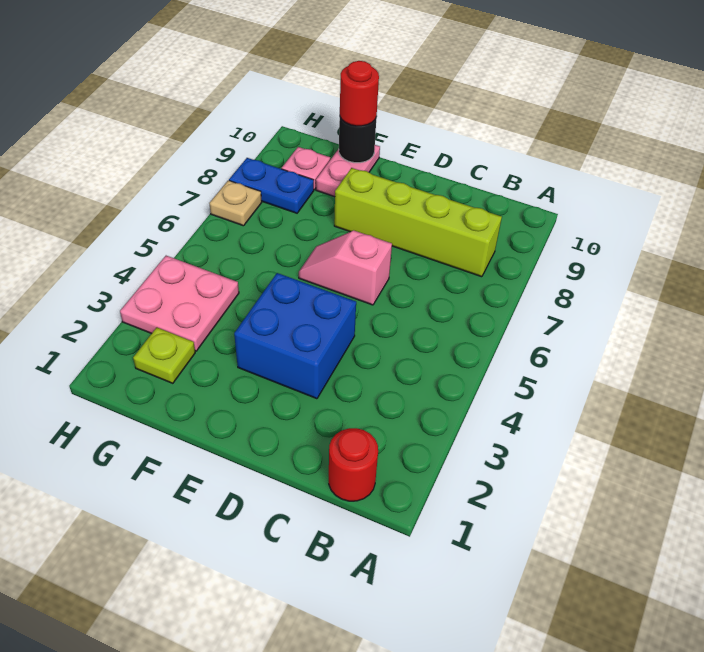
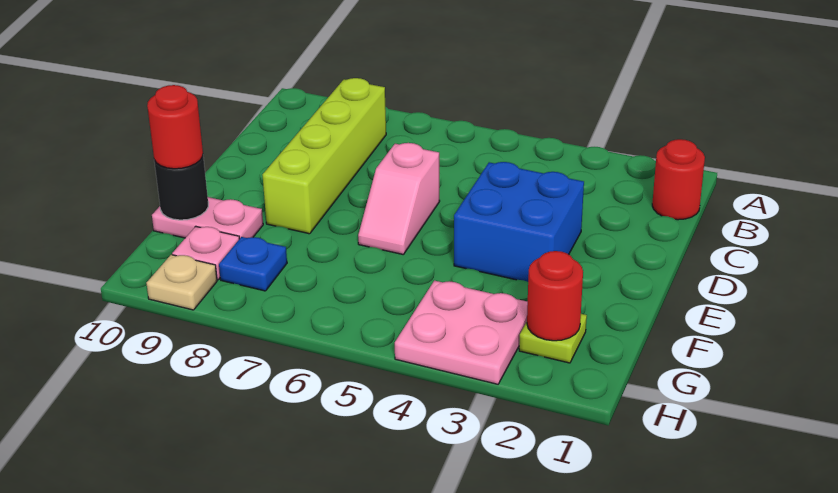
none -> red round brick G2 level 2
blue plate G8:H8 level 1 -> blue plate G8 level 1
tan plate H7 level 1 -> tan plate H9 level 1

